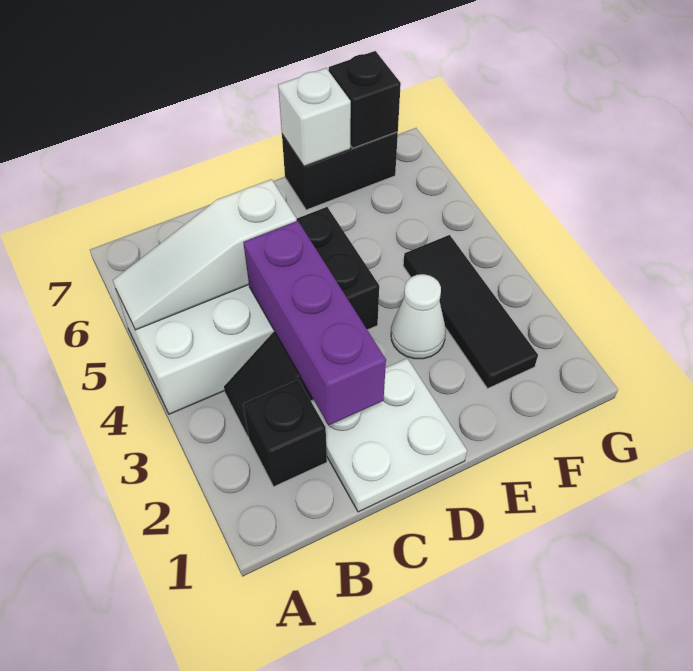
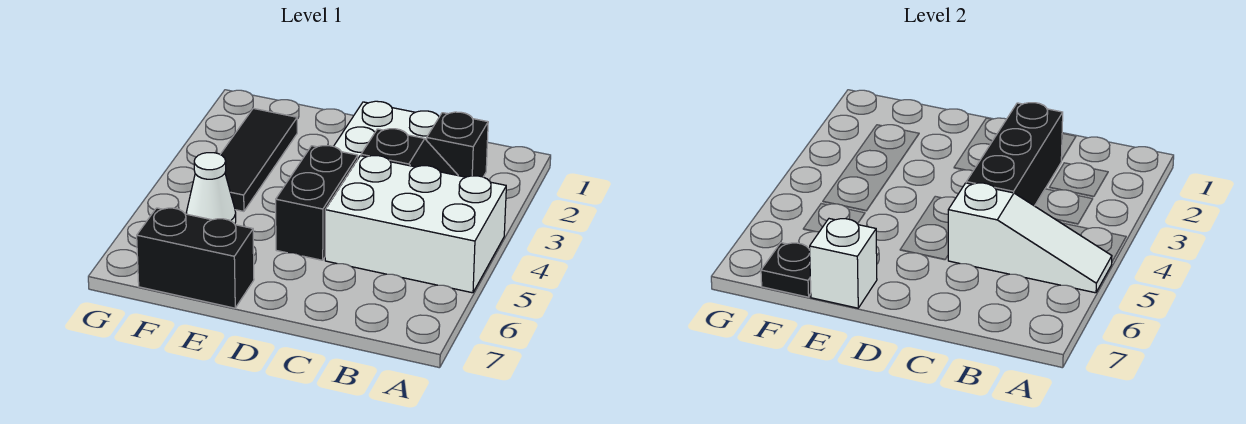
purple brick C2:C4 level 2 -> black brick C2:C4 level 2
white cone E3 level 1 -> white cone F5 level 1
black brick F7 level 2 -> black plate F7 level 2

